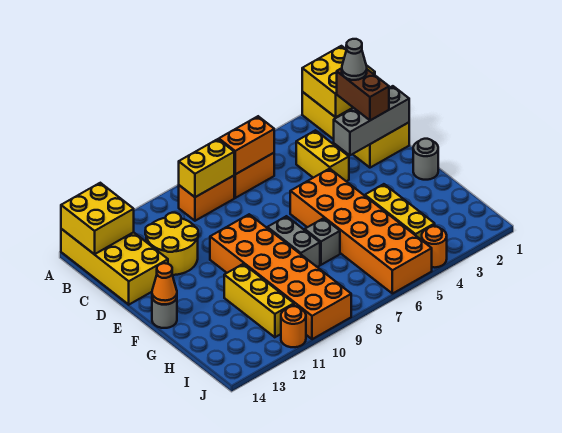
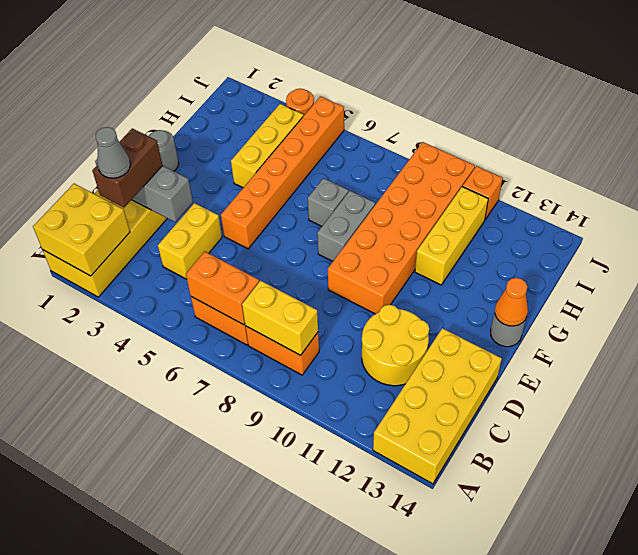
yellow brick A13:B14 level 2 -> none
orange brick E5:J6 level 1 -> orange brick E5:J5 level 1
orange round brick J11 level 1 -> orange brick J11 level 1

